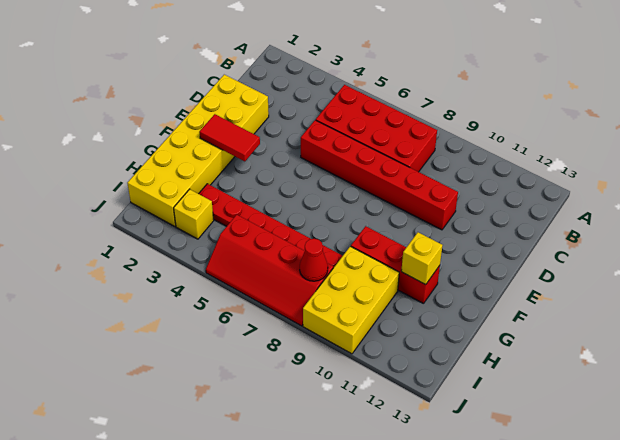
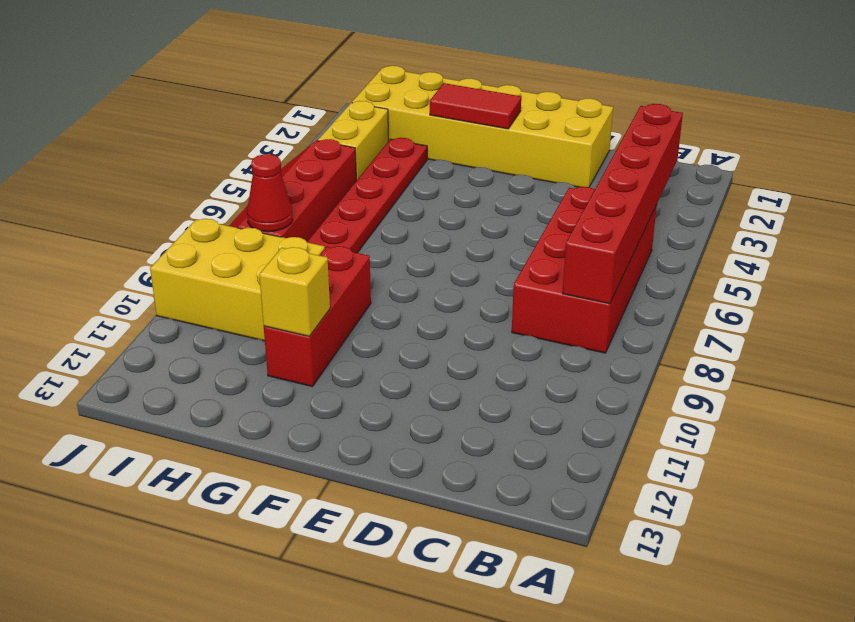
red brick D5:D10 level 1 -> red brick B3:B8 level 2
red tile F2:F3 level 2 -> red tile F2:G2 level 2
yellow brick I3 level 1 -> yellow brick I3:I4 level 1

